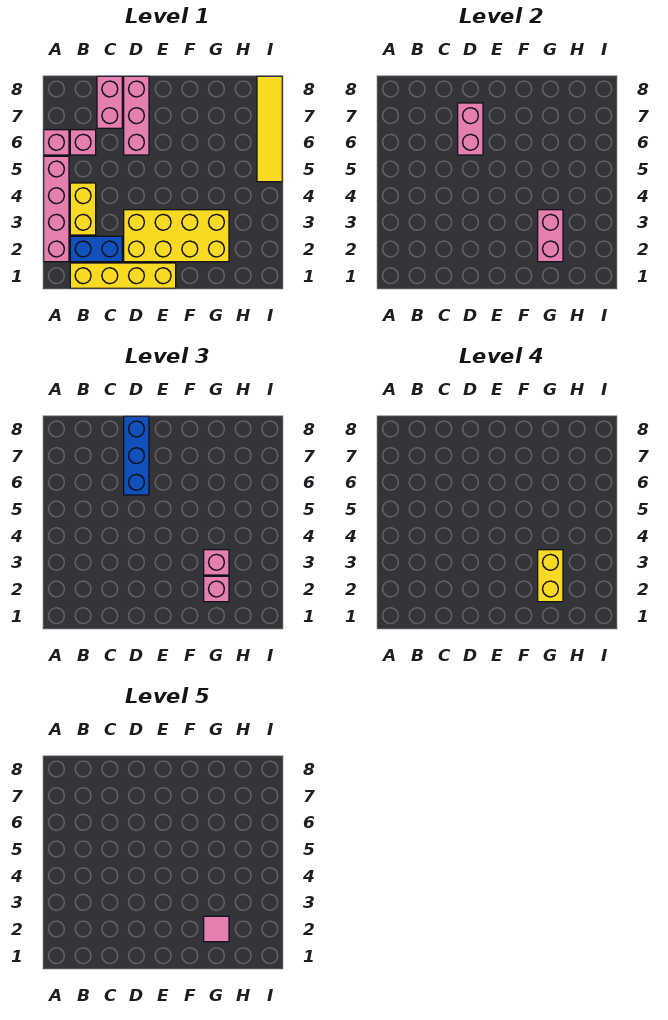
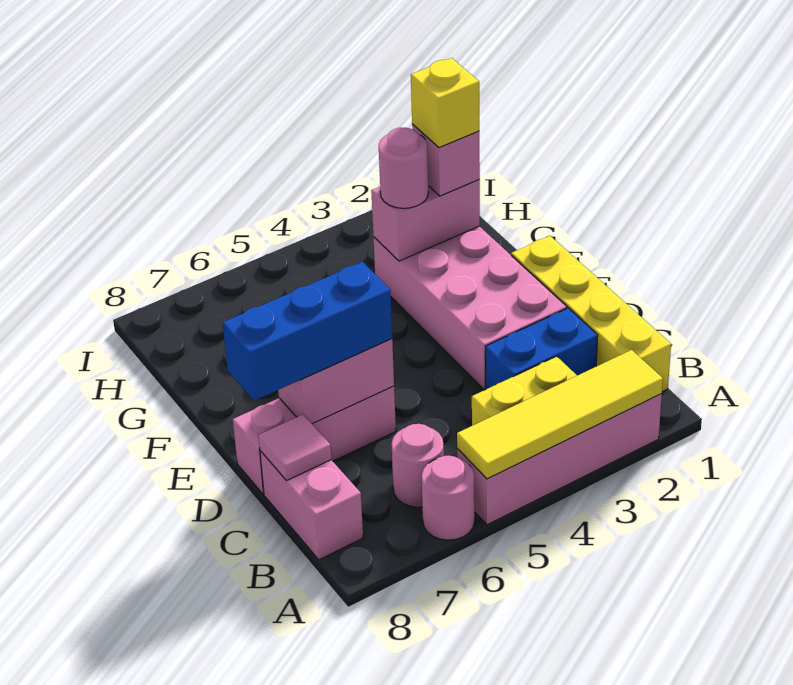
pink brick A6 level 1 -> pink round brick A6 level 1
blue brick B2:C2 level 1 -> blue brick C2:C3 level 1
pink brick B6 level 1 -> pink round brick B6 level 1
pink brick C7:C8 level 1 -> pink brick B8:C8 level 1
yellow brick D2:G3 level 1 -> pink brick D2:G3 level 1
yellow brick G2:G3 level 4 -> yellow brick G2 level 4
pink tile G2 level 5 -> pink tile C8 level 2
pink brick G3 level 3 -> pink round brick G3 level 3
yellow tile I5:I8 level 1 -> yellow tile A2:A5 level 2

